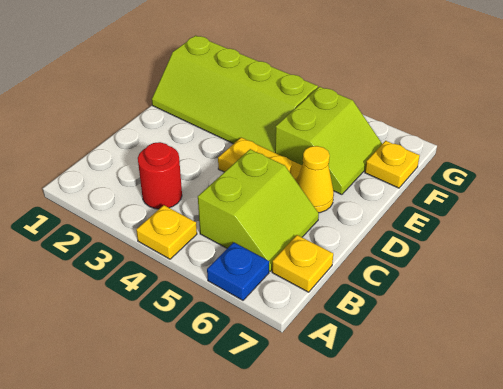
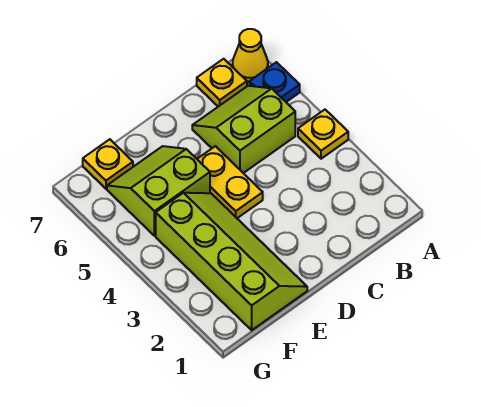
red round brick B3 level 1 -> none
yellow cone D6 level 1 -> yellow cone A7 level 1

